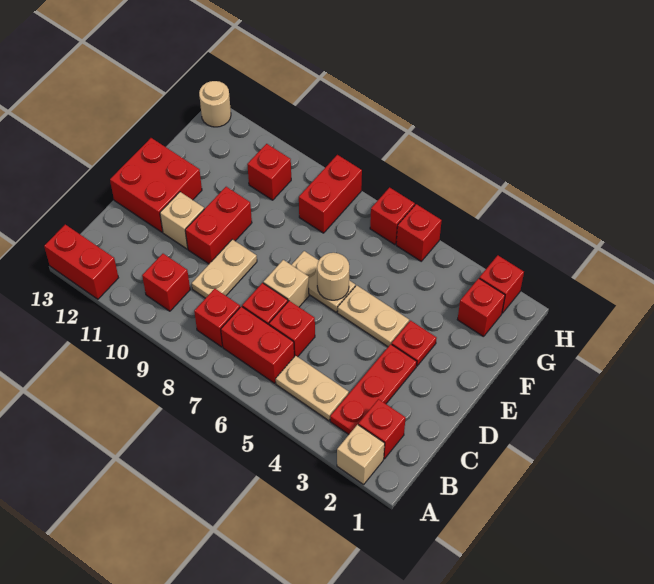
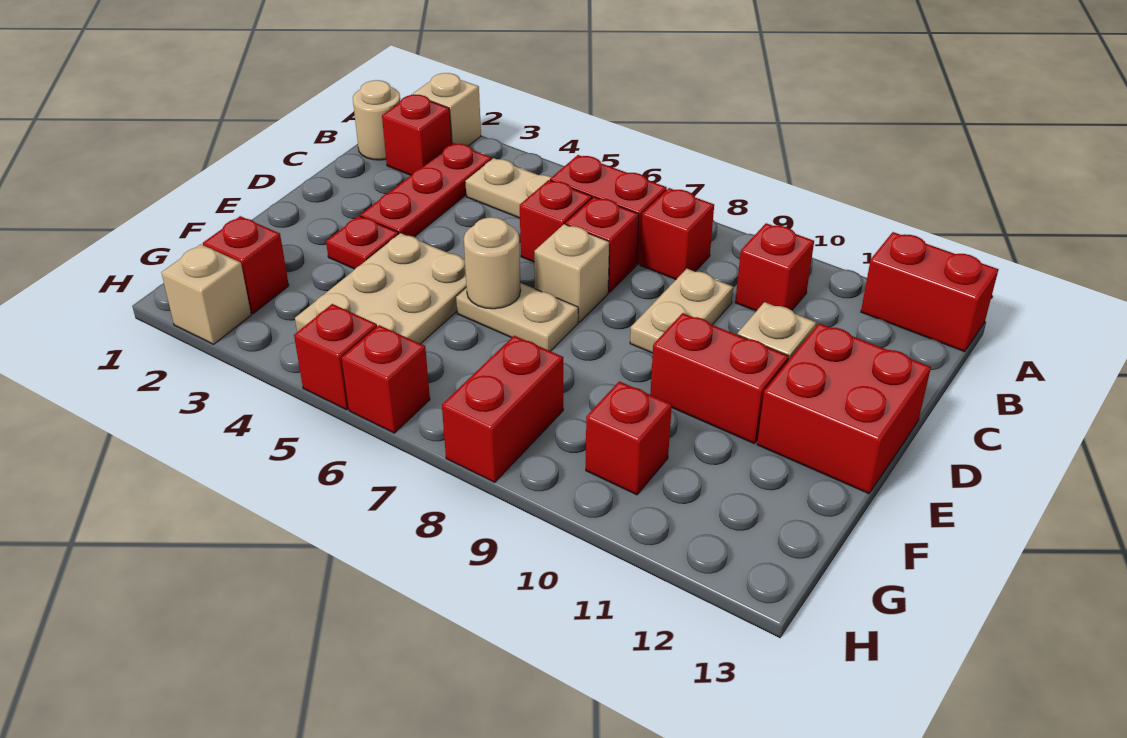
red brick D10:E10 level 1 -> red brick E10:E11 level 1
tan plate E4:E5 level 1 -> tan plate E4:G5 level 1
red brick H2 level 1 -> tan brick H2 level 1
tan round brick H13 level 1 -> tan round brick B1 level 1

